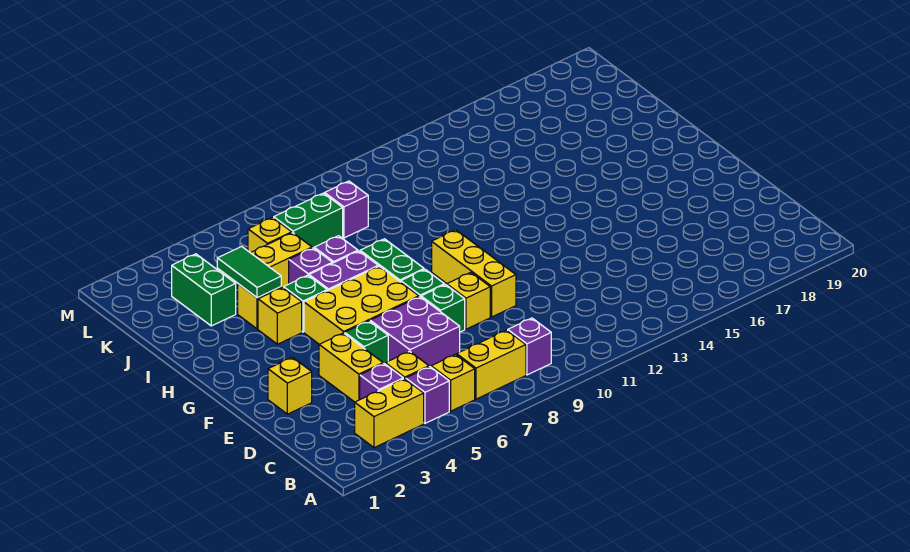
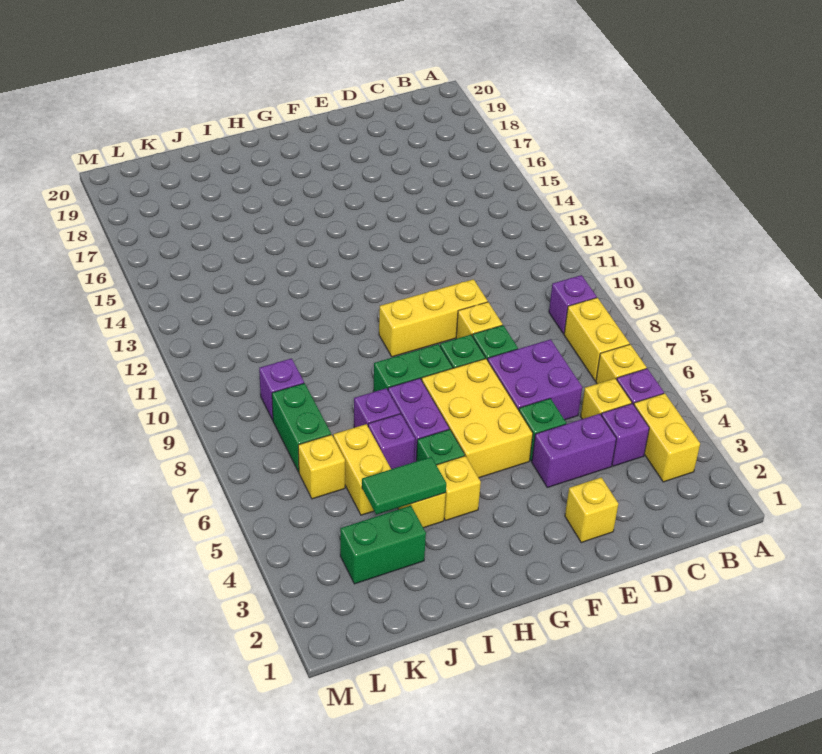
yellow brick D4:E4 level 1 -> purple brick D4:E4 level 1

